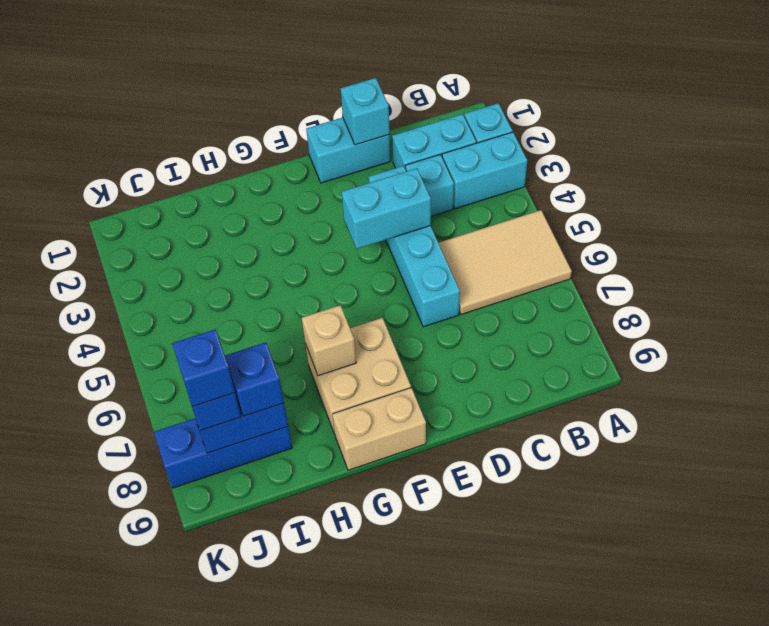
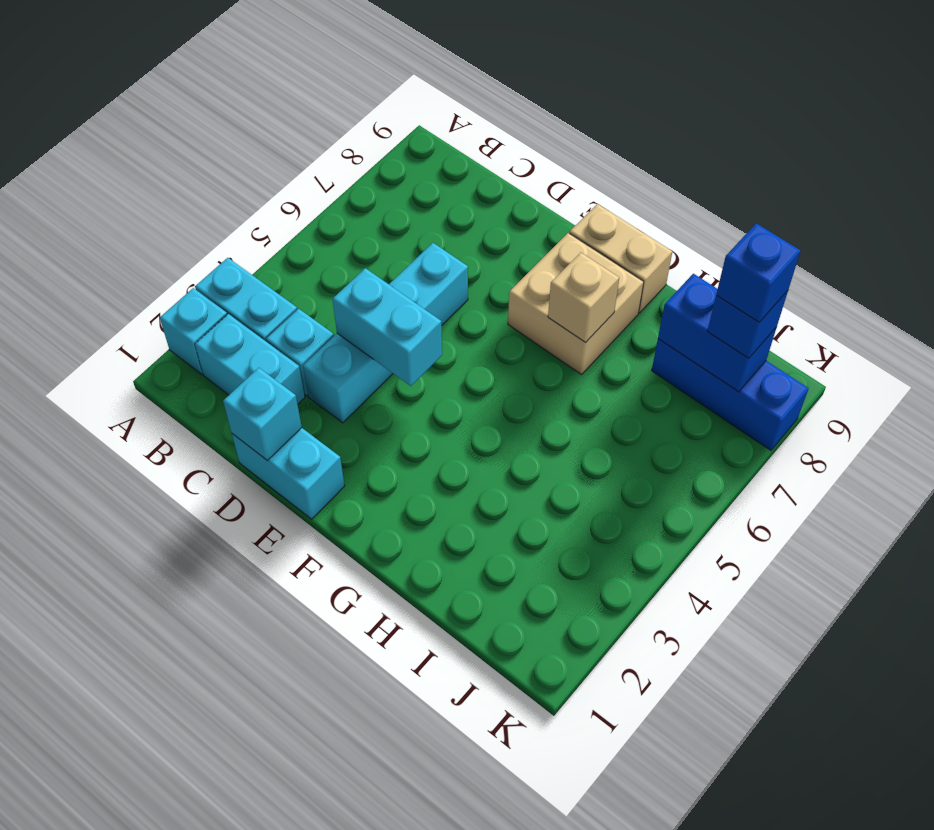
tan tile A5:C6 level 1 -> none
blue brick I8 level 3 -> none

